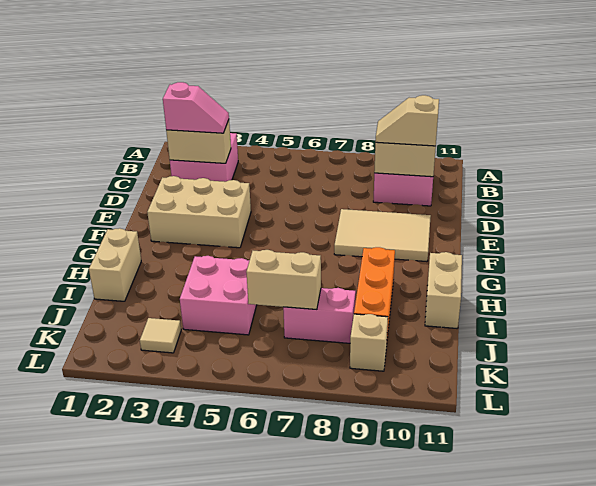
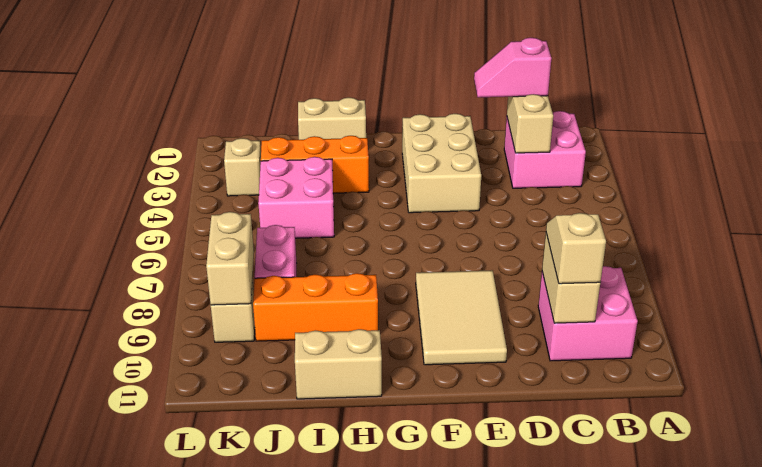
pink slope C2:C3 level 3 top 2 -> pink slope C2:D2 level 3 top C
none -> orange brick H3:J3 level 1
tan brick J6:J7 level 2 -> tan brick K8:K9 level 2
tan tile K3 level 1 -> tan brick K3 level 1

